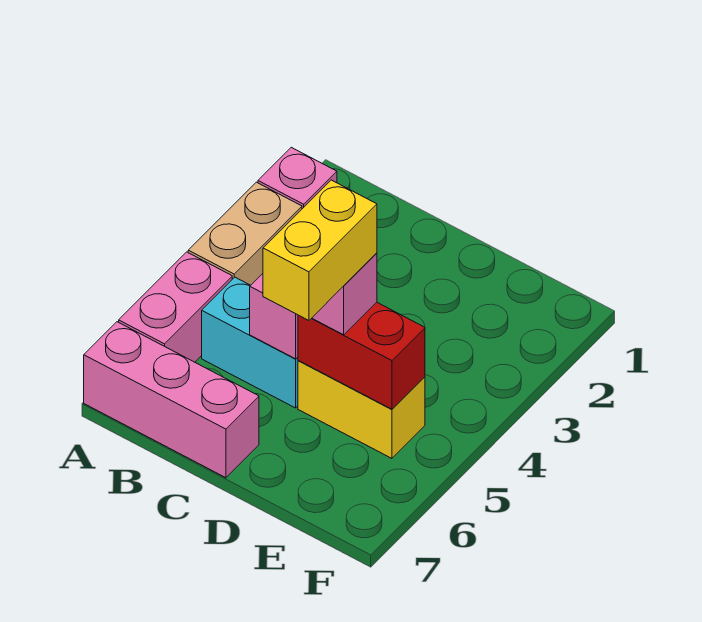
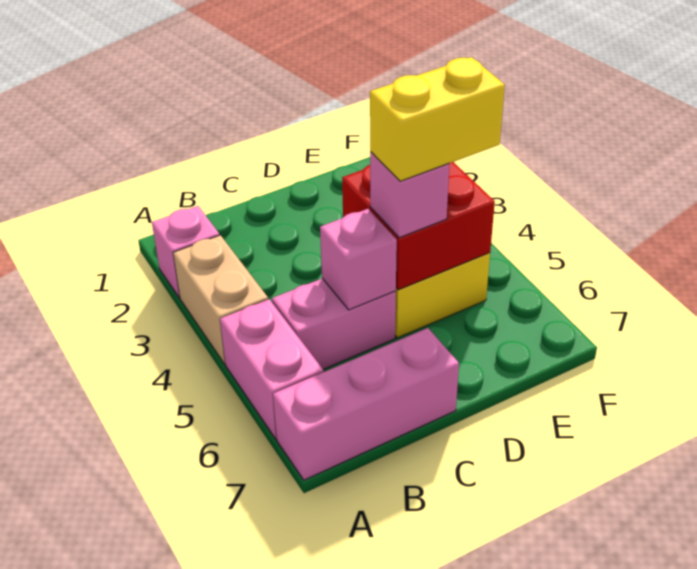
cyan brick B5:C5 level 1 -> pink brick B5:C5 level 1
red brick D5:E5 level 2 -> red brick D4:E5 level 2
yellow brick D5:D6 level 4 -> yellow brick D5:E5 level 4

